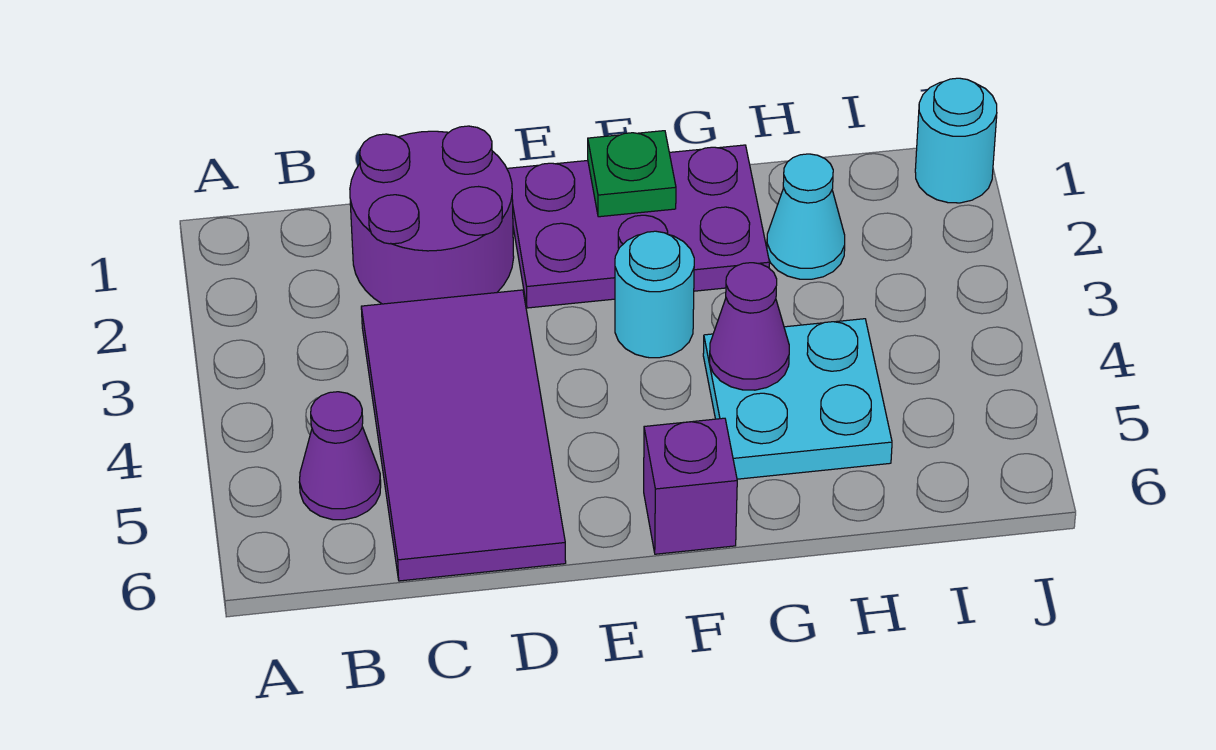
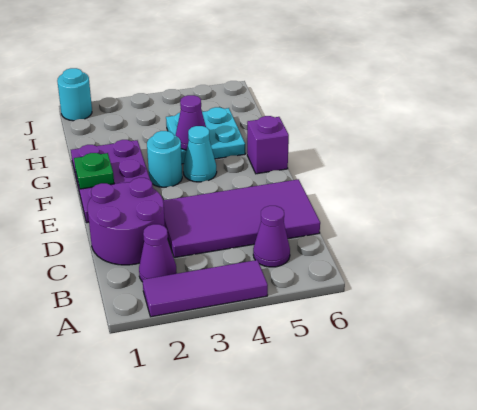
none -> purple tile A2:A4 level 1
none -> purple cone B2 level 1
cyan cone H2 level 1 -> cyan cone F4 level 1

